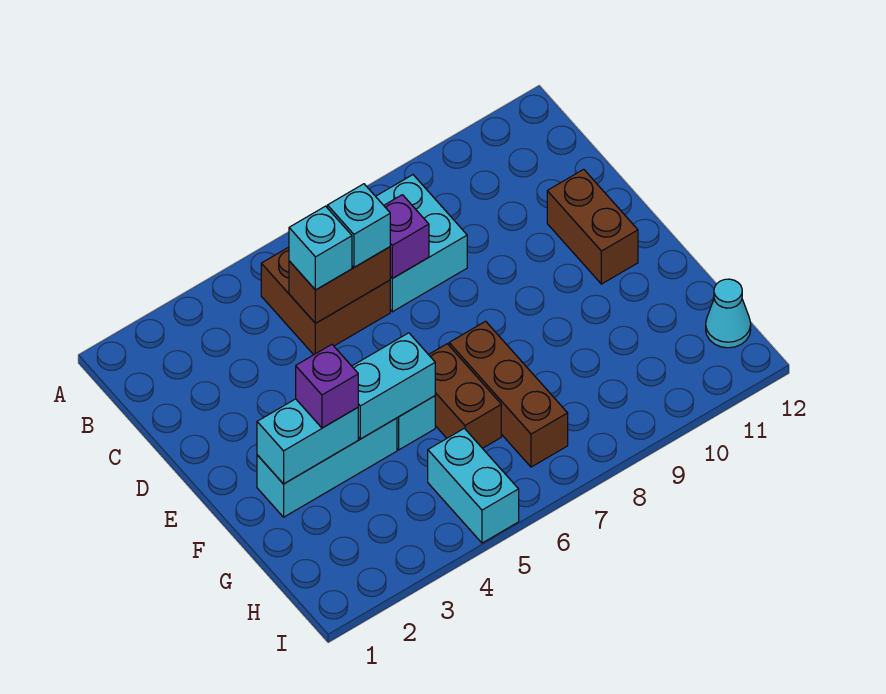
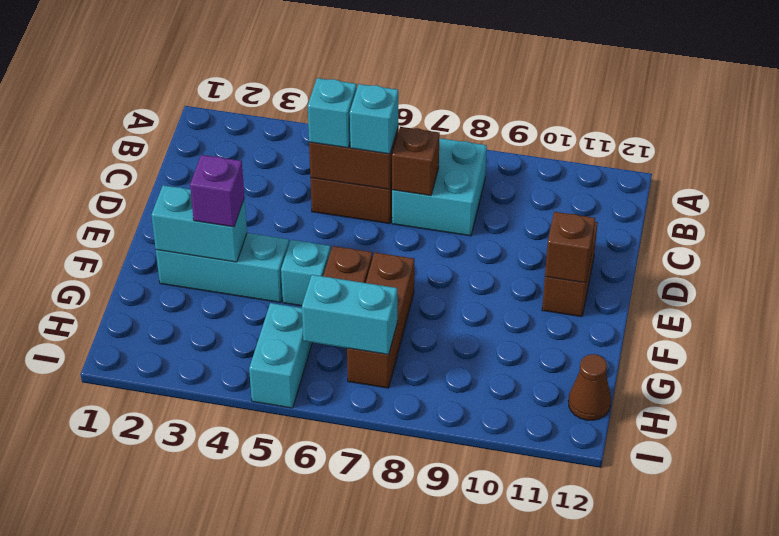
purple brick C7 level 2 -> brown brick C7 level 2
none -> brown brick E11 level 2
cyan brick F4:F5 level 2 -> cyan brick H6:H7 level 2
cyan cone H12 level 1 -> brown cone H12 level 1

